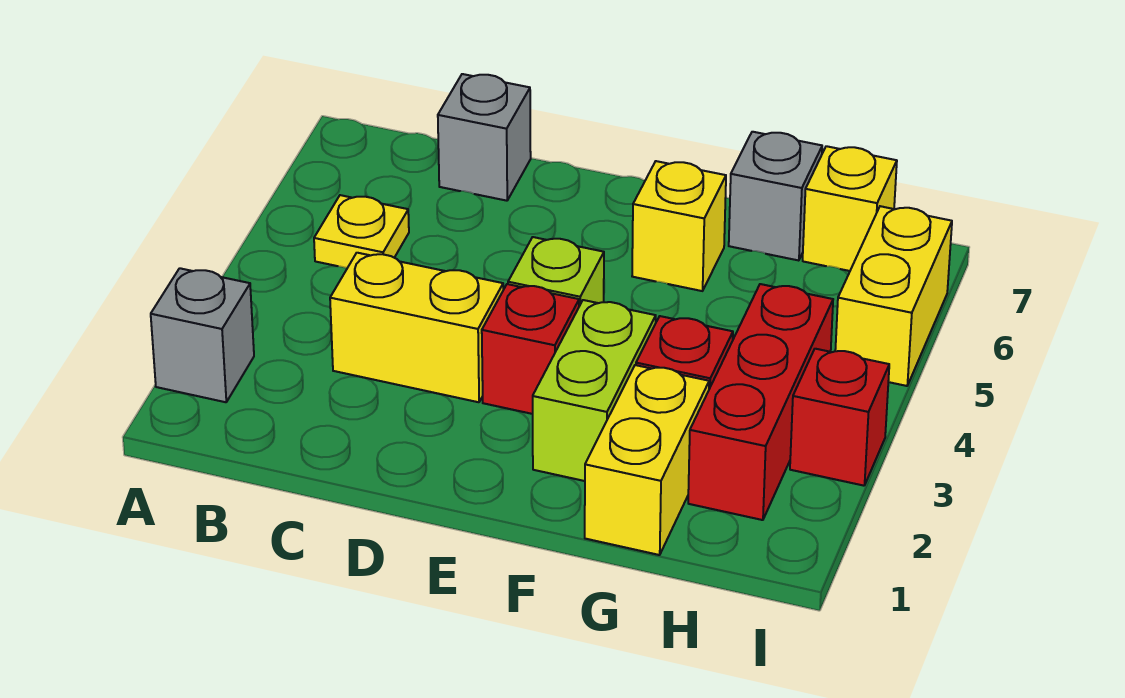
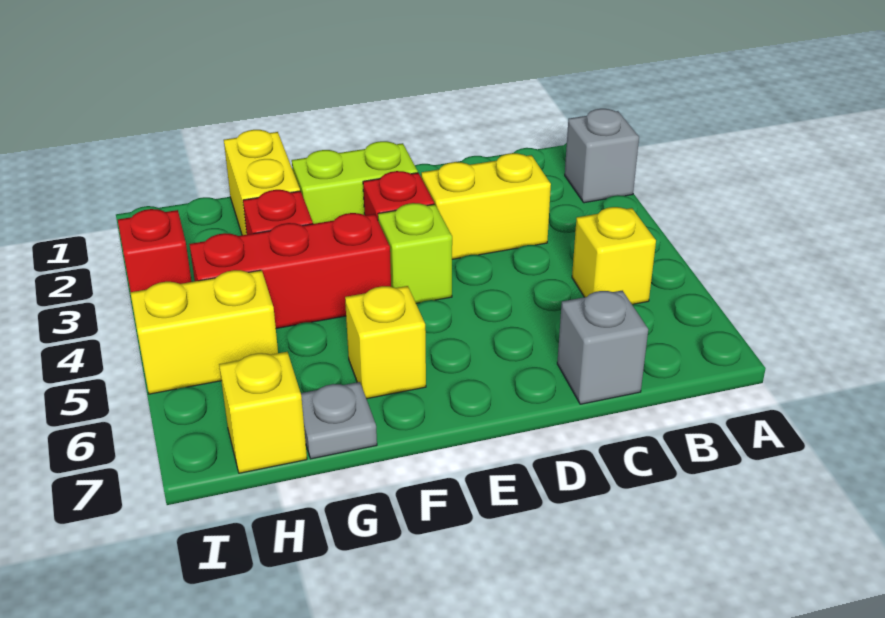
yellow plate B5 level 1 -> yellow brick B5 level 1
lime brick F2:F3 level 1 -> lime brick E2:F2 level 1
grey brick G7 level 1 -> grey plate G7 level 1
red brick H2:H4 level 1 -> red brick F4:H4 level 1
yellow brick I5:I6 level 1 -> yellow brick H5:I5 level 1

